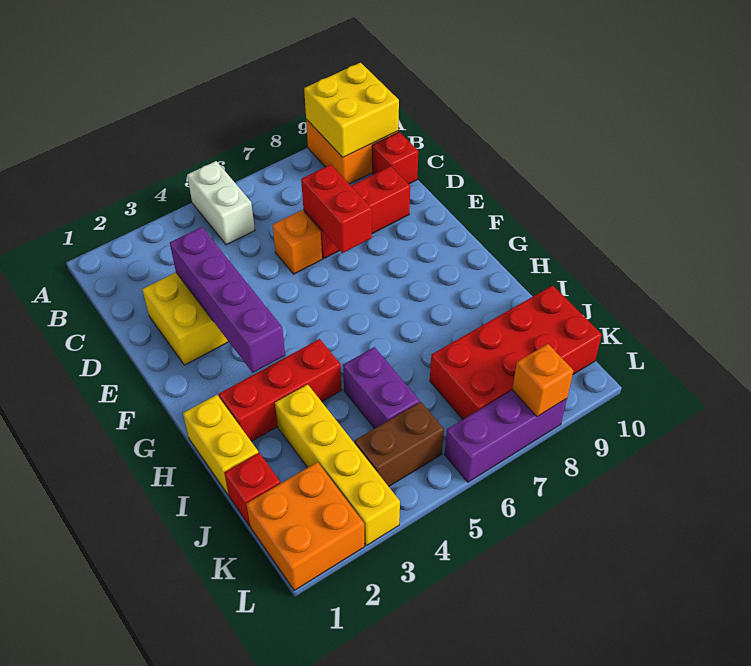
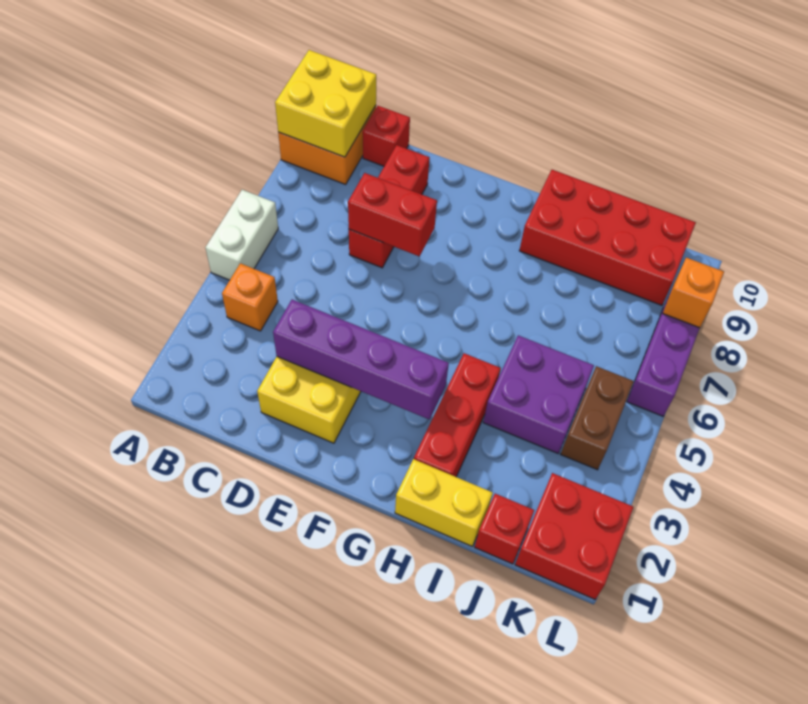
white brick A5:B5 level 1 -> white brick A5:A6 level 1
orange brick D6 level 1 -> orange brick B4 level 1
yellow brick I3:L3 level 1 -> none
purple brick I5:J5 level 1 -> purple brick I4:J5 level 1
red brick J7:K10 level 1 -> red brick H9:K10 level 1
orange brick K1:L2 level 1 -> red brick K1:L2 level 1

